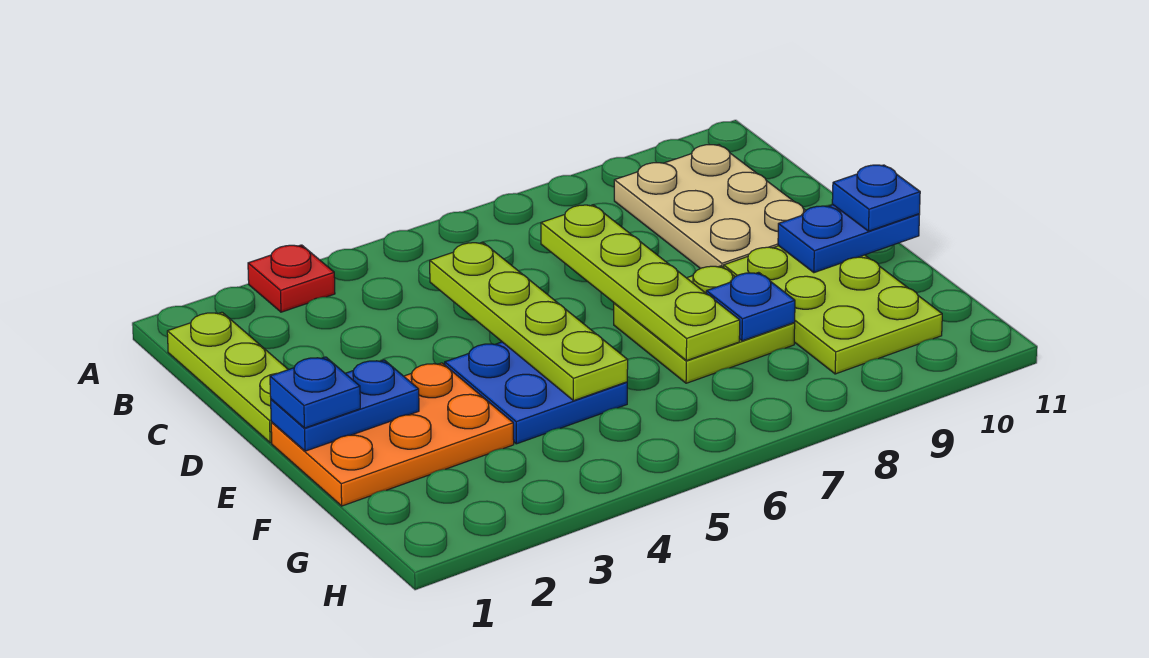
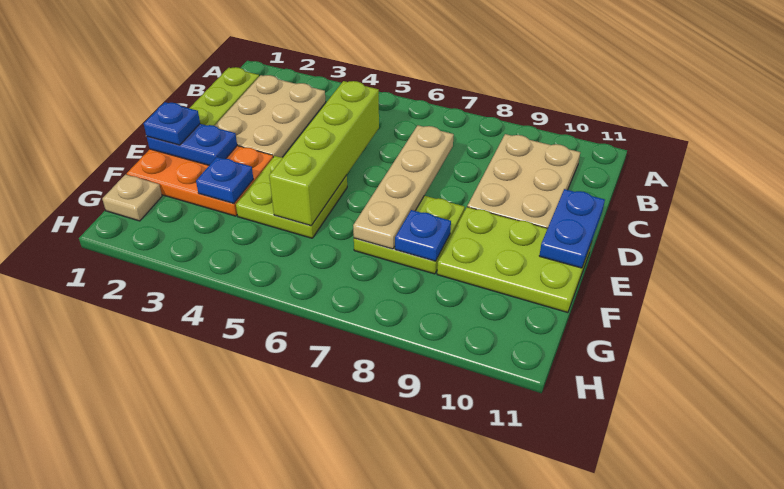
red plate A3 level 1 -> none
none -> tan plate B2:D3 level 1
lime plate C5:F5 level 2 -> lime brick C5:F5 level 2
lime plate C7:F7 level 2 -> tan plate C7:F7 level 2
blue plate E4:F5 level 1 -> lime plate E4:F5 level 1
lime plate E9:G10 level 1 -> lime plate E9:F11 level 1
blue plate E10:E11 level 2 -> blue plate D11:E11 level 2
blue plate E11 level 3 -> blue plate F3 level 2
none -> tan plate G1 level 1

